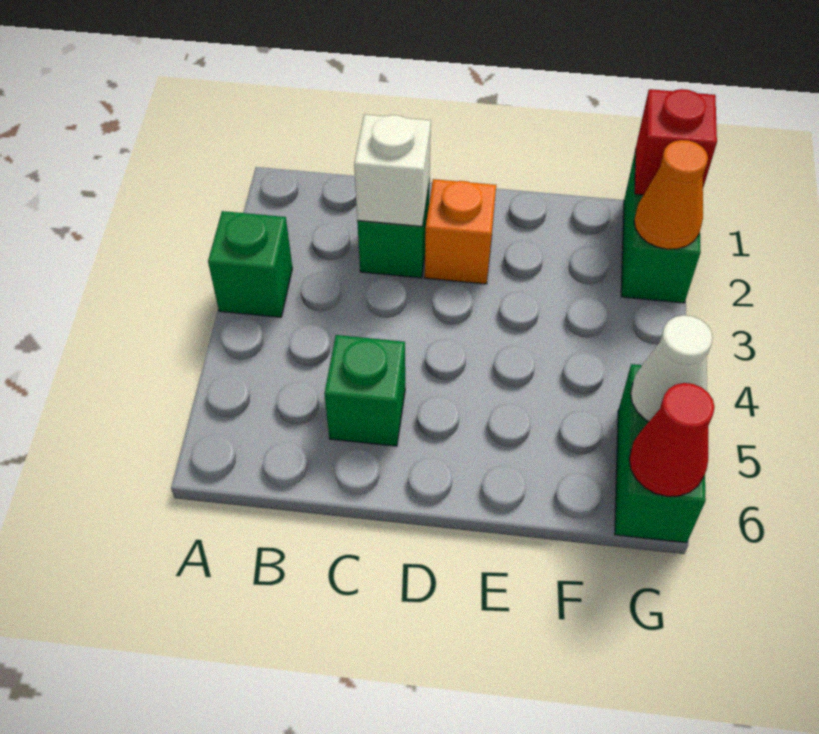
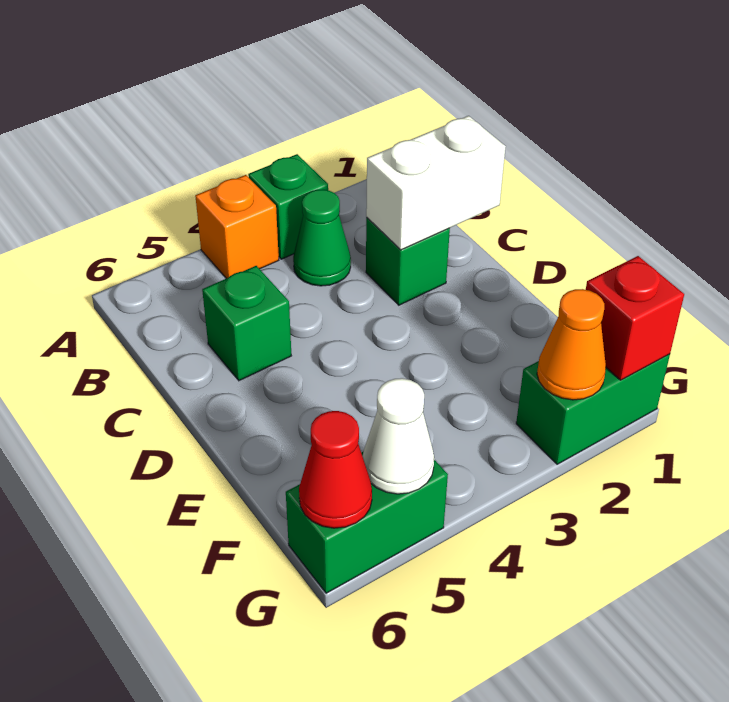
none -> green cone B3 level 1
white brick C2 level 2 -> white brick C1:C2 level 2
orange brick D2 level 1 -> orange brick A4 level 1

